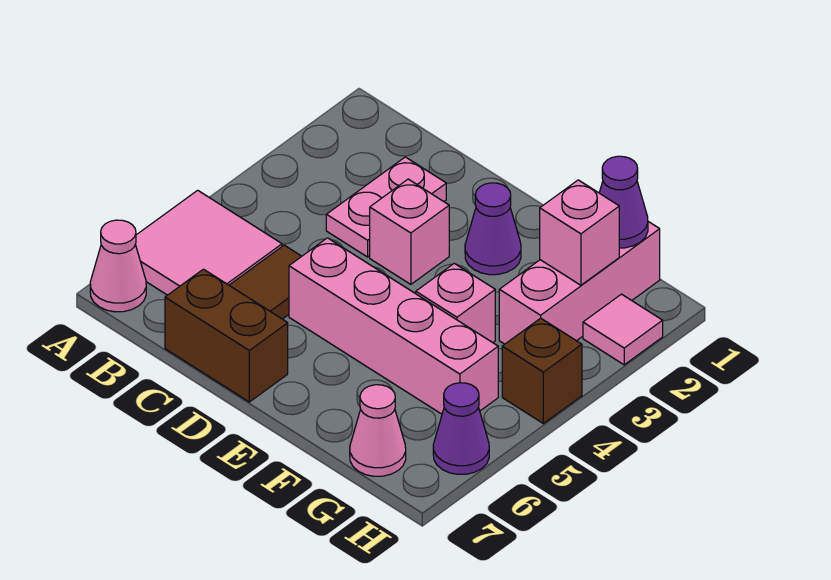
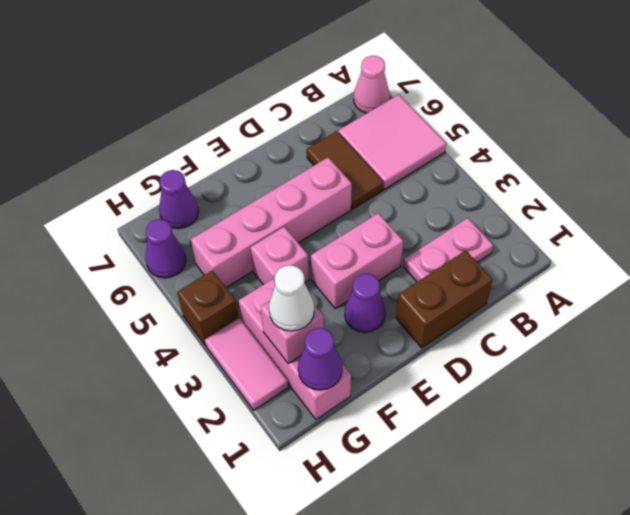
pink plate C2:C3 level 1 -> pink plate B2:C2 level 1
brown brick C7:D7 level 1 -> brown brick C1:D1 level 1
pink brick D3 level 1 -> pink brick D3:E3 level 1
none -> white cone G2 level 3
pink cone G7 level 1 -> purple cone G7 level 1
pink tile H2 level 1 -> pink tile H2:H3 level 1

